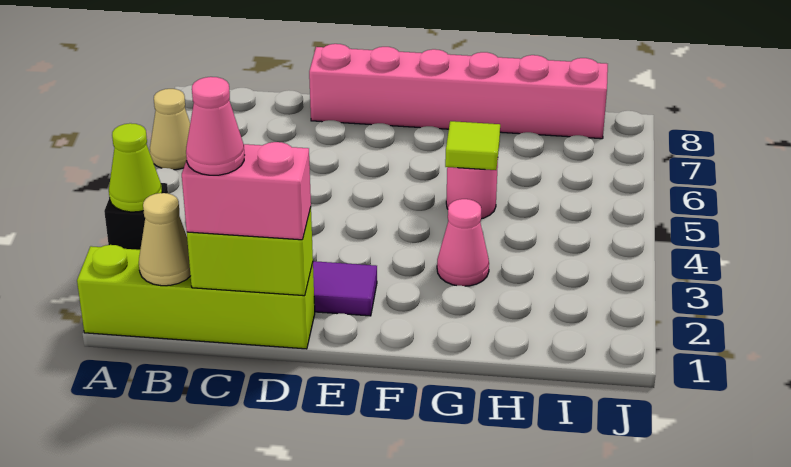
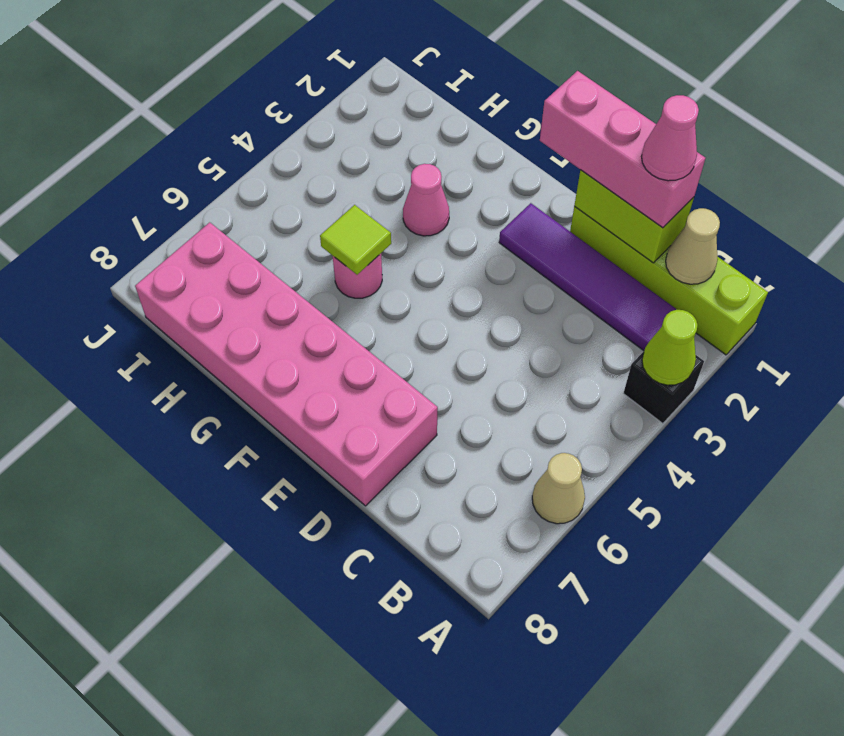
pink brick C1:D1 level 3 -> pink brick C1:E1 level 3
pink brick D8:I8 level 1 -> pink brick D7:I8 level 1

